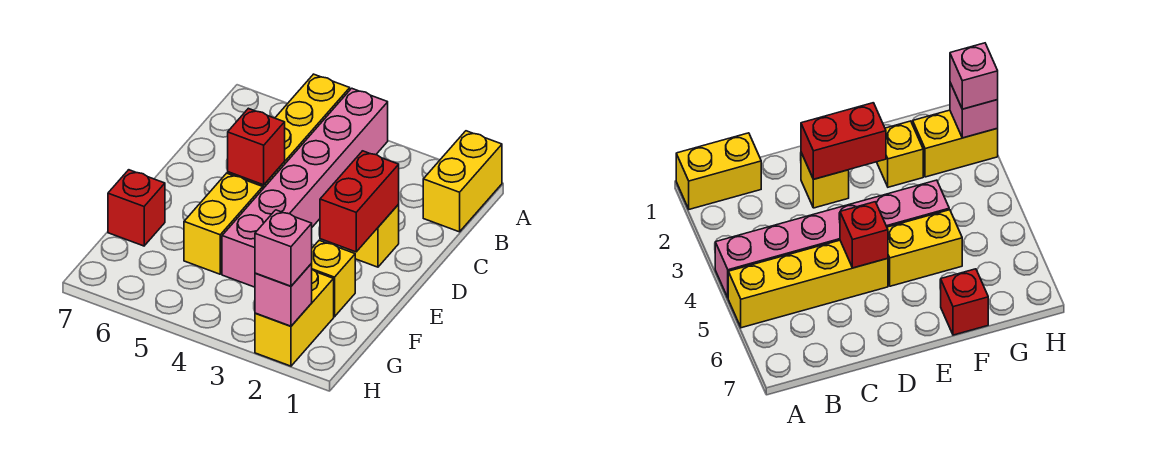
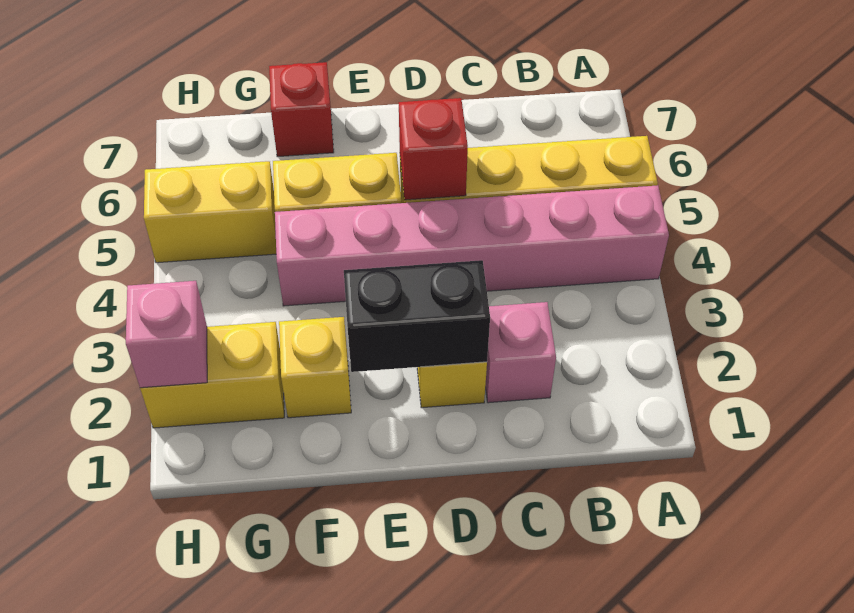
yellow brick A1:B1 level 1 -> yellow brick G5:H5 level 1
red brick D2:E2 level 2 -> black brick D2:E2 level 2
pink brick H2 level 3 -> pink brick C2 level 1

